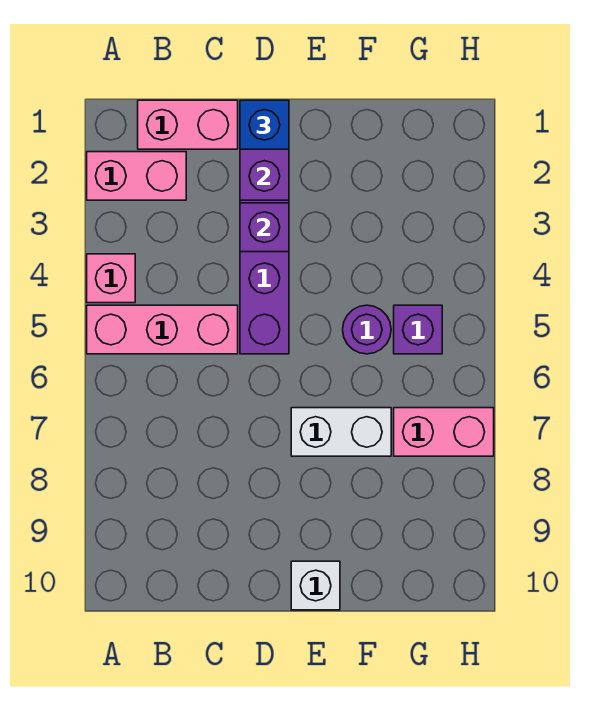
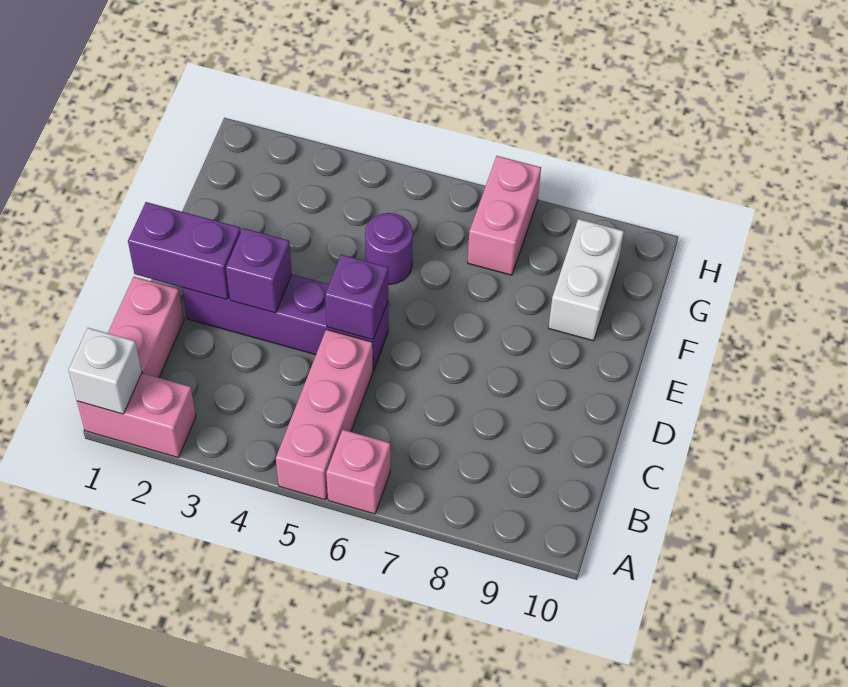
pink brick A2:B2 level 1 -> pink brick A1:A2 level 1
pink brick A4 level 1 -> pink brick A6 level 1
blue brick D1 level 3 -> none
white brick E7:F7 level 1 -> white brick F9:G9 level 1
white brick E10 level 1 -> white brick A1 level 2
purple brick G5 level 1 -> purple brick D5 level 2

